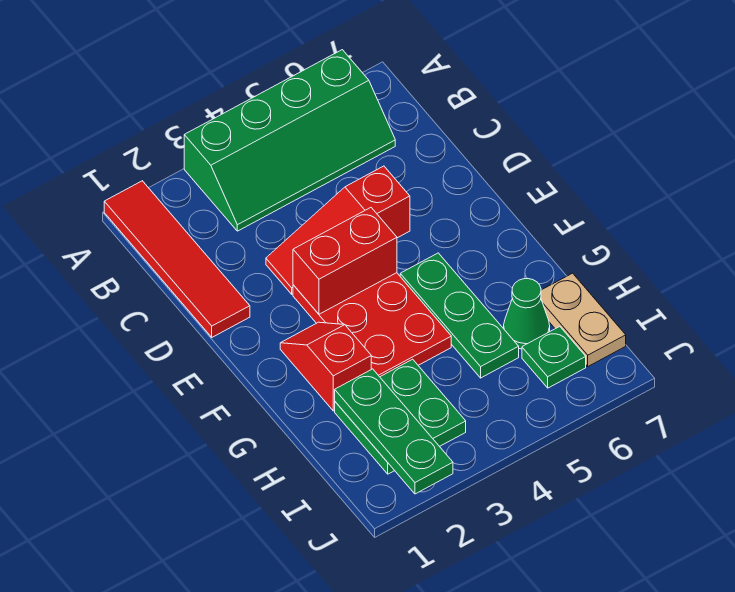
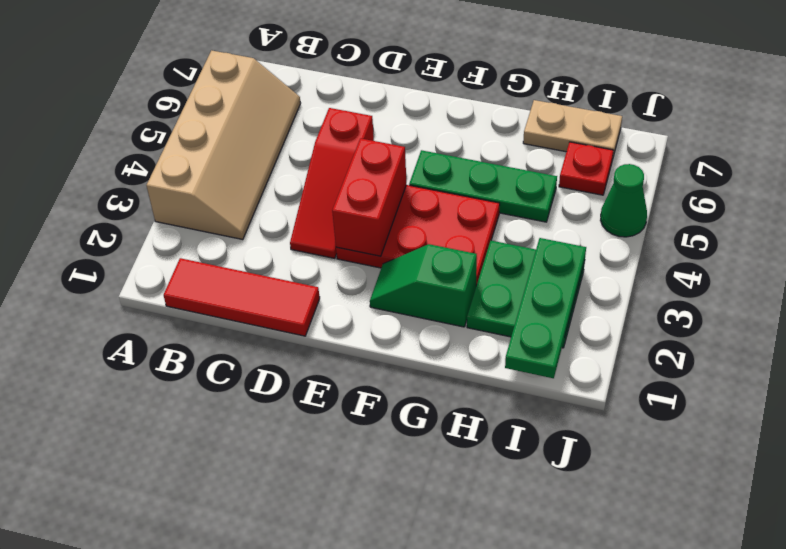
red tile A1:D1 level 1 -> red tile B1:D1 level 1
green slope A3:B6 level 1 top A -> tan slope A3:B6 level 1 top A
red slope F2:G2 level 1 top G -> green slope F2:G2 level 1 top G
green plate H2:J2 level 2 -> green plate I1:I3 level 2
green cone H6 level 1 -> green cone J5 level 1
green plate I6 level 1 -> red plate I6 level 1

